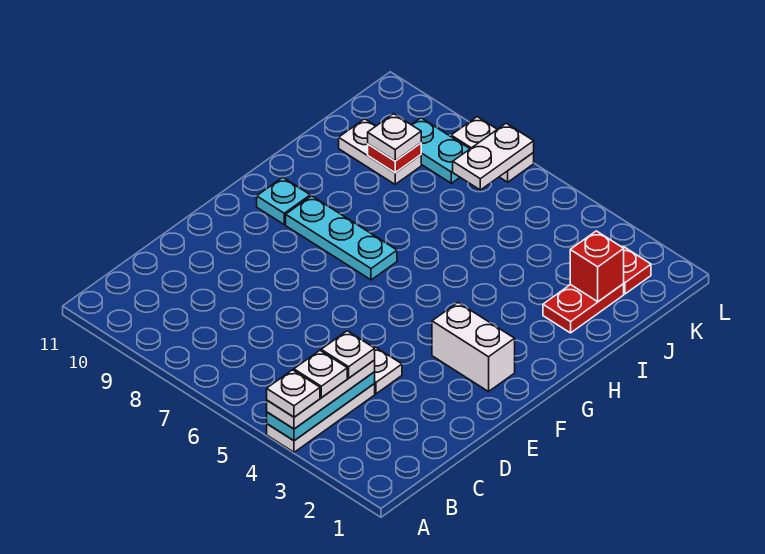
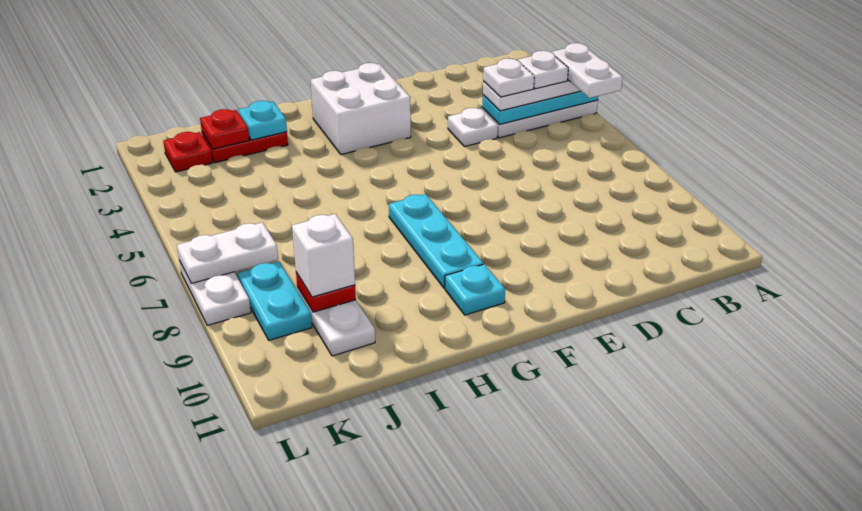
white plate A4 level 4 -> white plate A4:A5 level 4
white brick F2:F3 level 1 -> white brick F2:G3 level 1
none -> cyan plate I2 level 2
red brick J2 level 2 -> red plate J2 level 2
white plate J9 level 3 -> white brick J9 level 3

